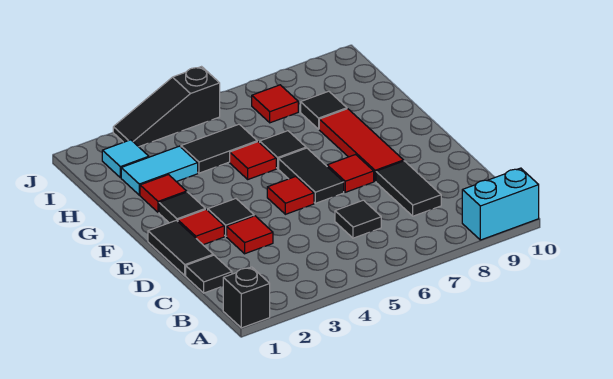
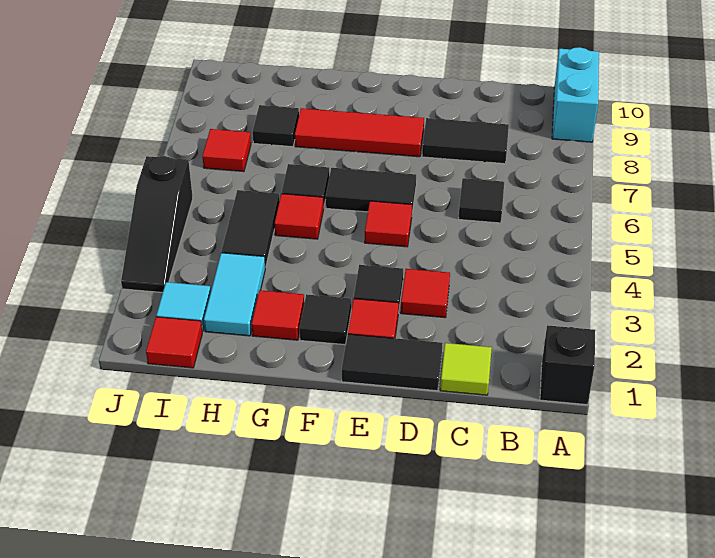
black tile C1 level 1 -> lime tile C1 level 1
red tile E7 level 1 -> red tile I1 level 1

